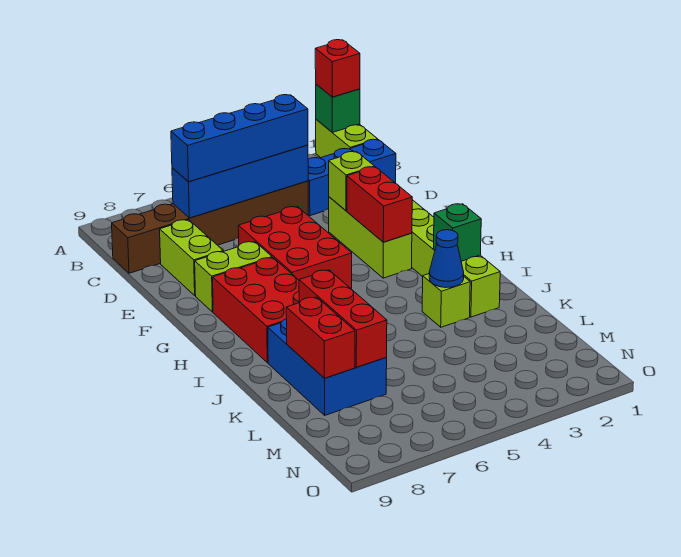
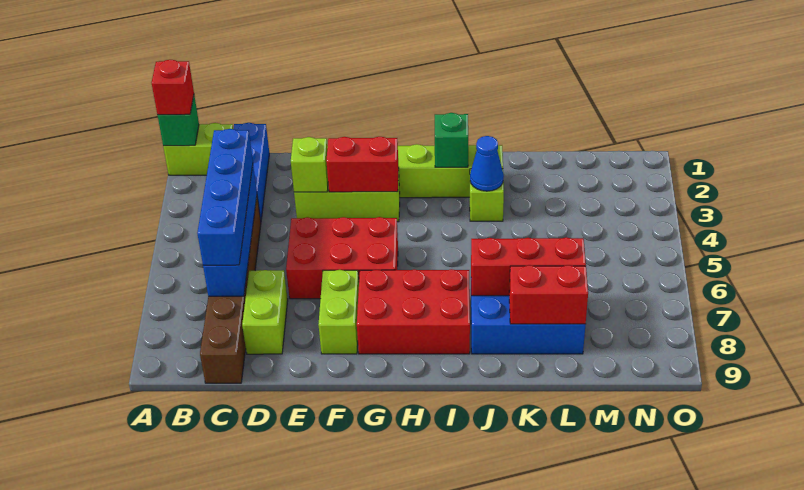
lime brick D8:E8 level 1 -> lime brick D7:D8 level 1

